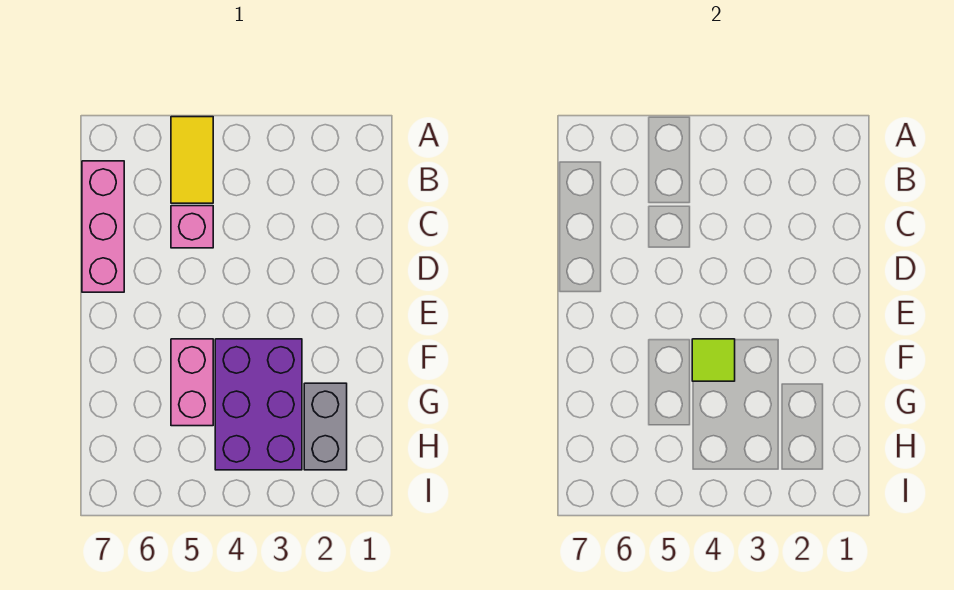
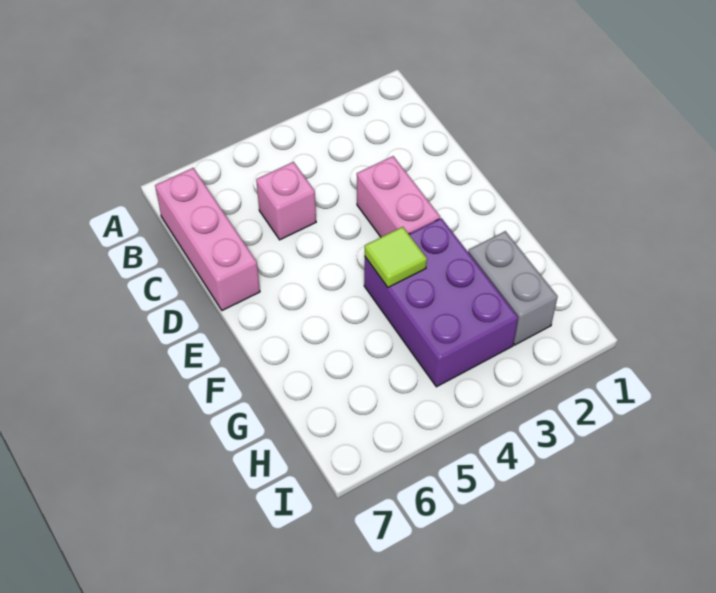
yellow tile A5:B5 level 1 -> none
pink brick F5:G5 level 1 -> pink brick D3:E3 level 1

